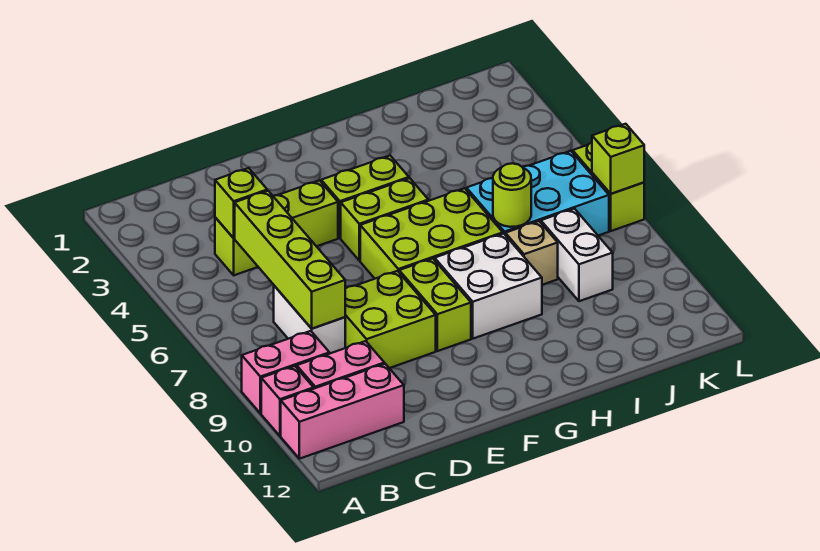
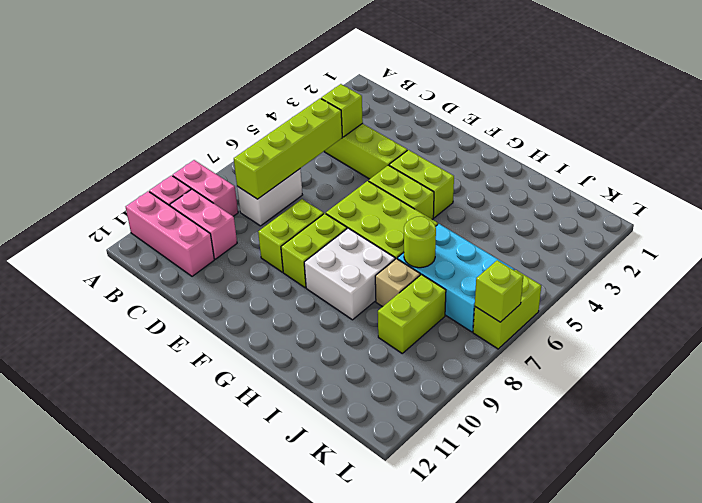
lime brick D8:E9 level 1 -> lime brick E8:E9 level 1
white brick J8:J9 level 1 -> lime brick J8:J9 level 1

